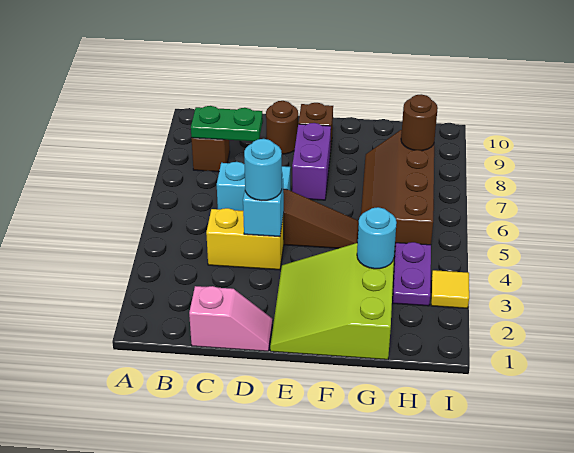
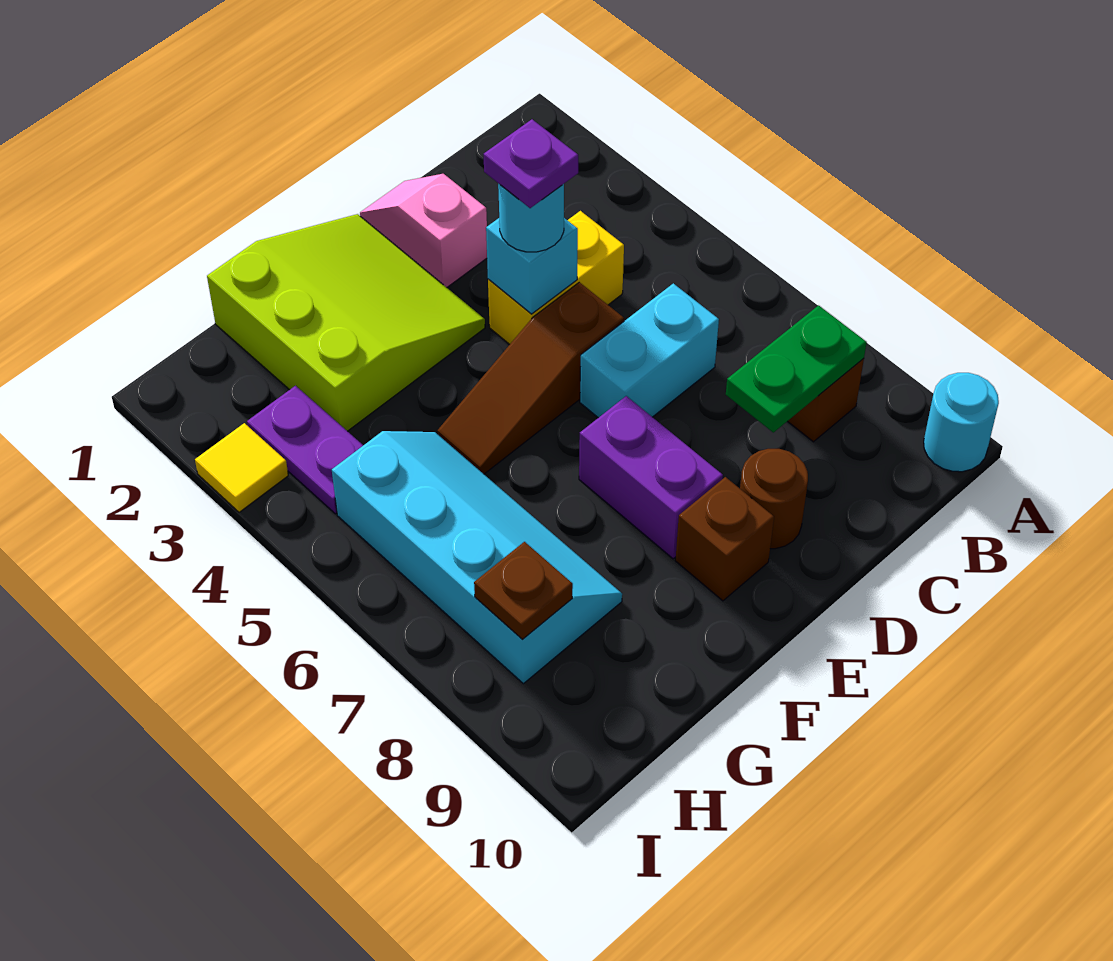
pink slope C1:D1 level 1 top C -> pink slope D1:D2 level 1 top 2
none -> purple plate D4 level 4
cyan round brick G3 level 2 -> cyan round brick A10 level 1
brown slope G5:H8 level 1 top H -> cyan slope G5:H8 level 1 top H
brown round brick H8 level 2 -> brown plate H8 level 2

